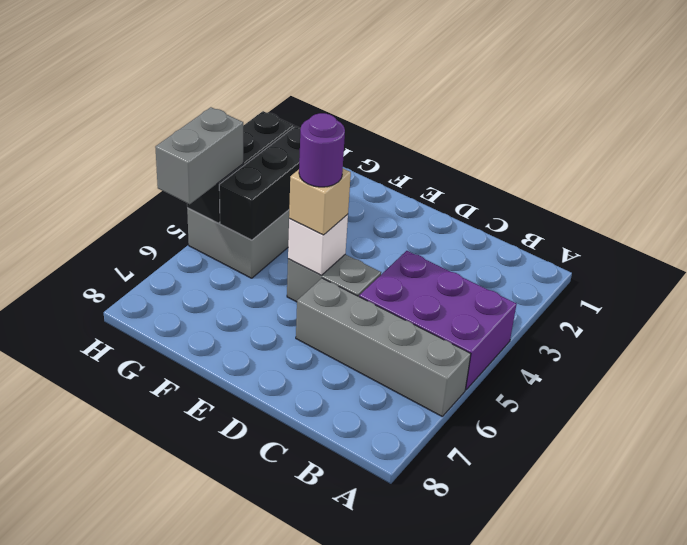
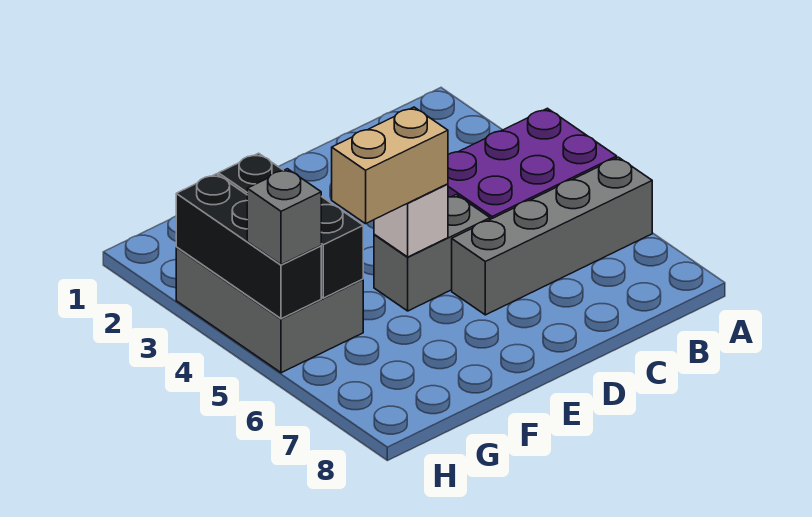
tan brick E5 level 3 -> tan brick E5:F5 level 3
purple round brick E5 level 4 -> none
grey brick H5:H6 level 3 -> grey brick H5 level 3

